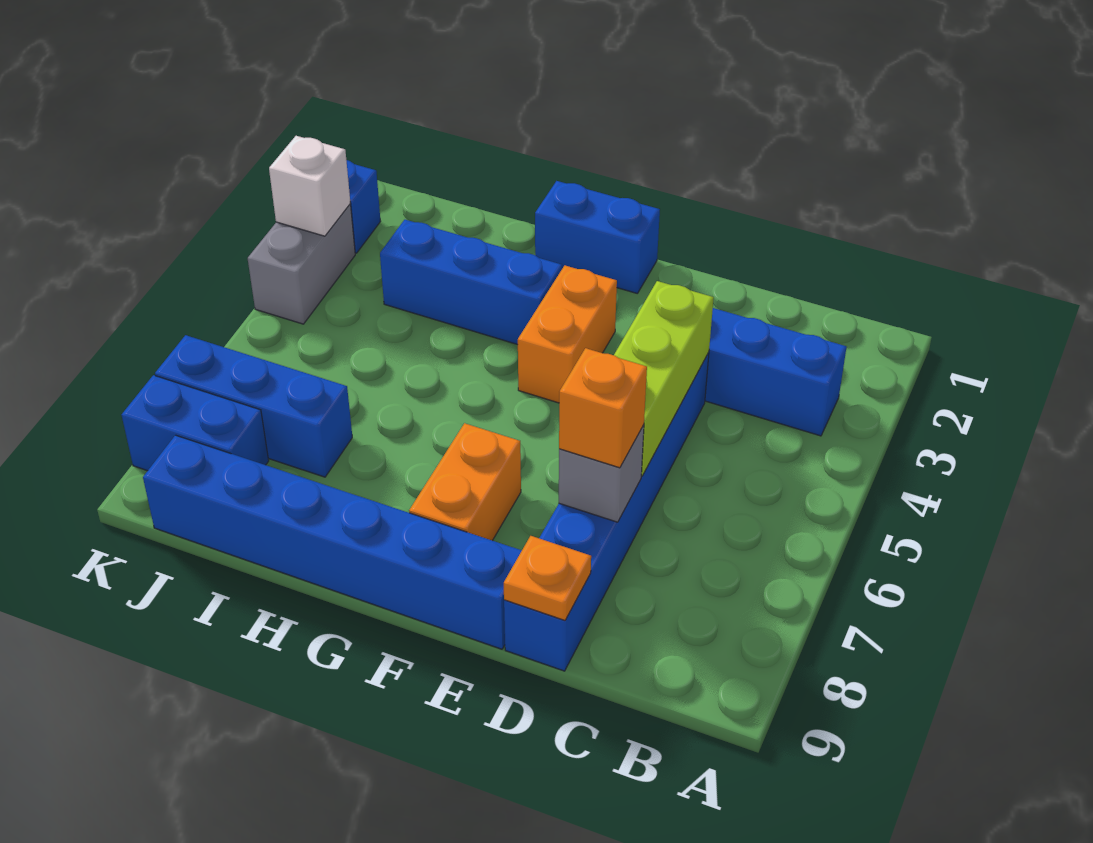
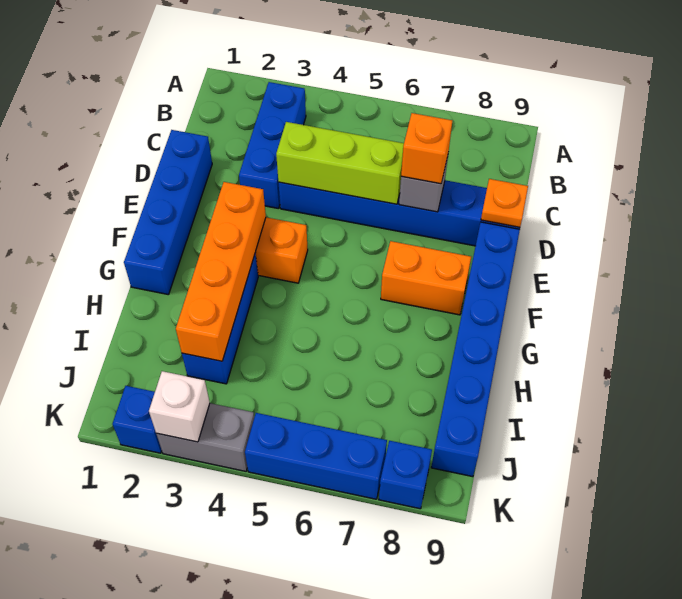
blue brick F1:G1 level 1 -> blue brick D1:G1 level 1
none -> orange brick F3:I3 level 2
blue brick I7:K7 level 1 -> blue brick K5:K7 level 1
blue brick J8:K8 level 1 -> blue brick K8 level 1

